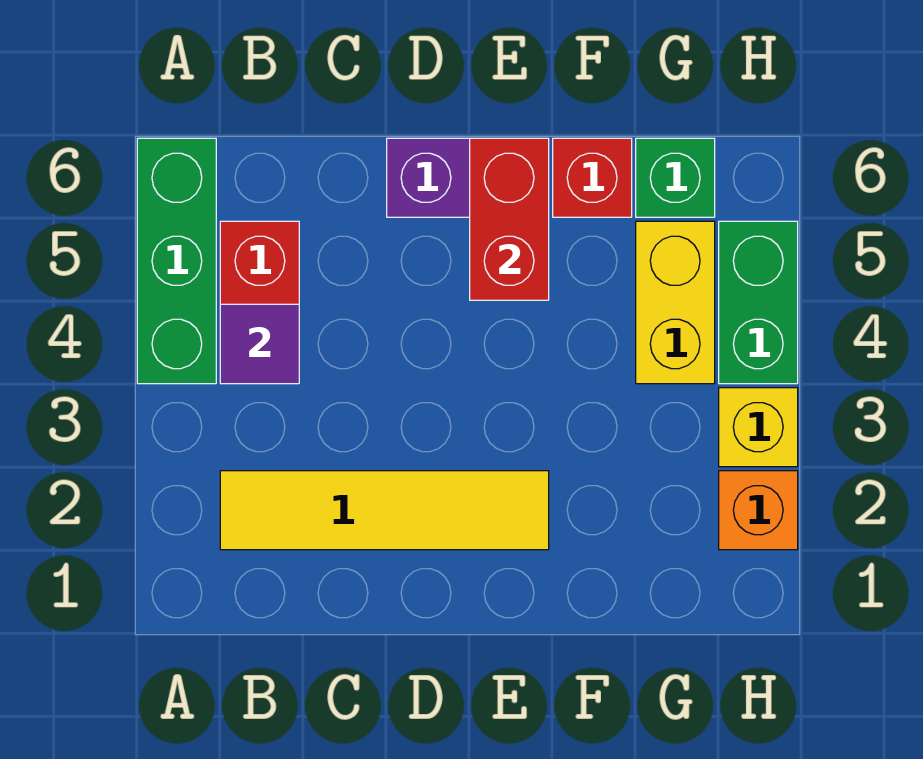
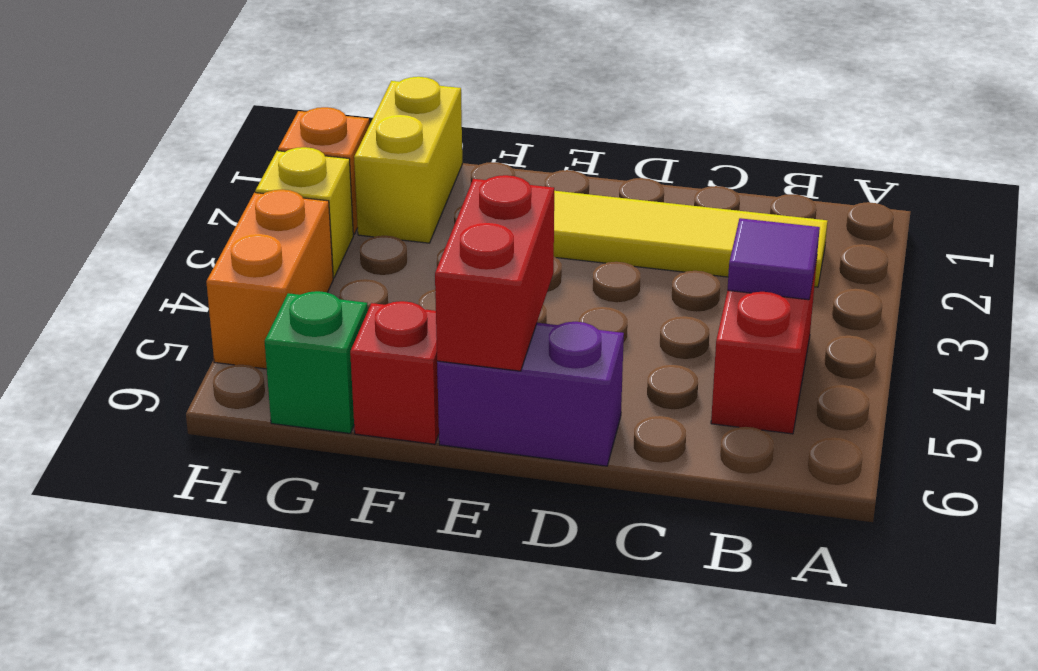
green brick A4:A6 level 1 -> none
yellow brick G4:G5 level 1 -> yellow brick G1:G2 level 1
green brick H4:H5 level 1 -> orange brick H4:H5 level 1

